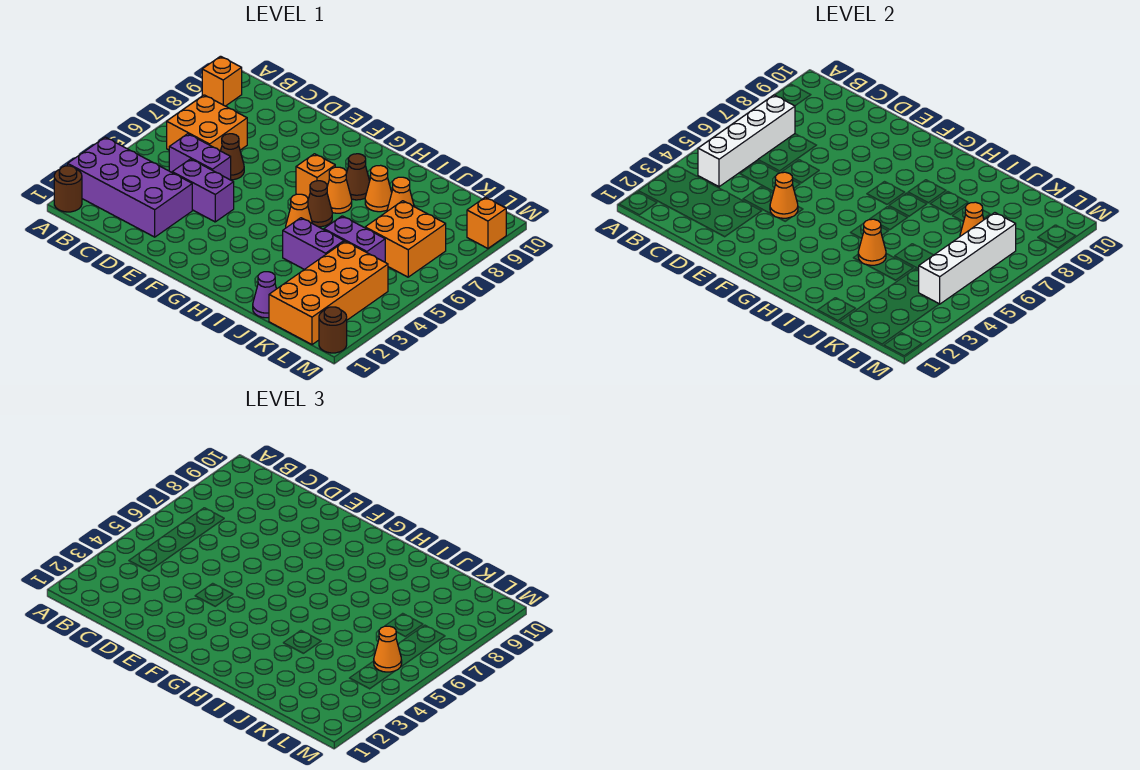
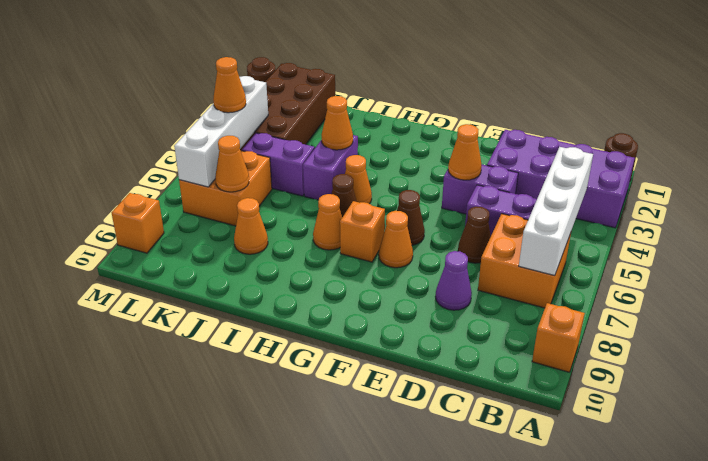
brown cone H8 level 1 -> brown cone F6 level 1
purple brick I4:J4 level 1 -> purple brick I4:I5 level 1
orange cone I8 level 1 -> orange cone F7 level 1
purple cone J1 level 1 -> purple cone D8 level 1
orange brick K1:L4 level 1 -> brown brick K1:L4 level 1

